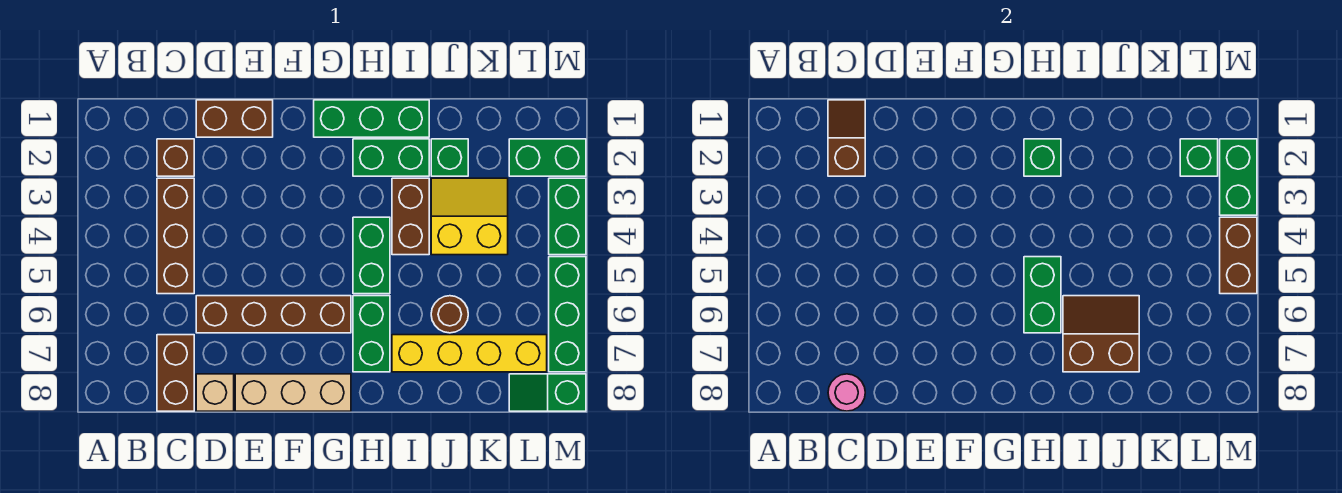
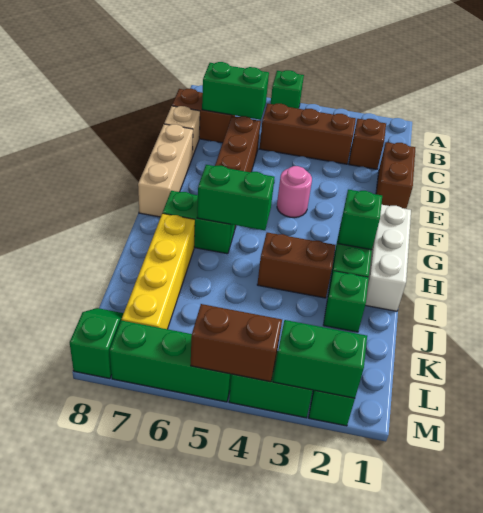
brown slope C1:C2 level 2 top 2 -> none
pink round brick C8 level 2 -> pink round brick F4 level 1
green brick G1:I1 level 1 -> white brick G1:I1 level 1
green brick H4:H5 level 1 -> green brick C6:C7 level 2
brown slope I6:J7 level 2 top 7 -> none
yellow slope J3:K4 level 1 top 4 -> none
brown round brick J6 level 1 -> none
green brick L2 level 2 -> green brick A5 level 1

